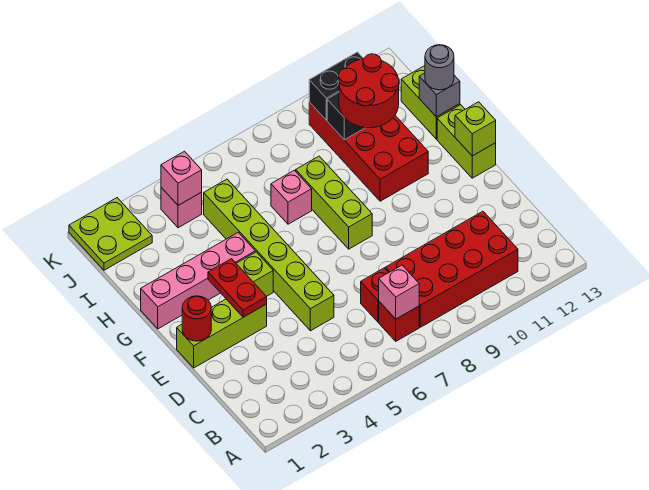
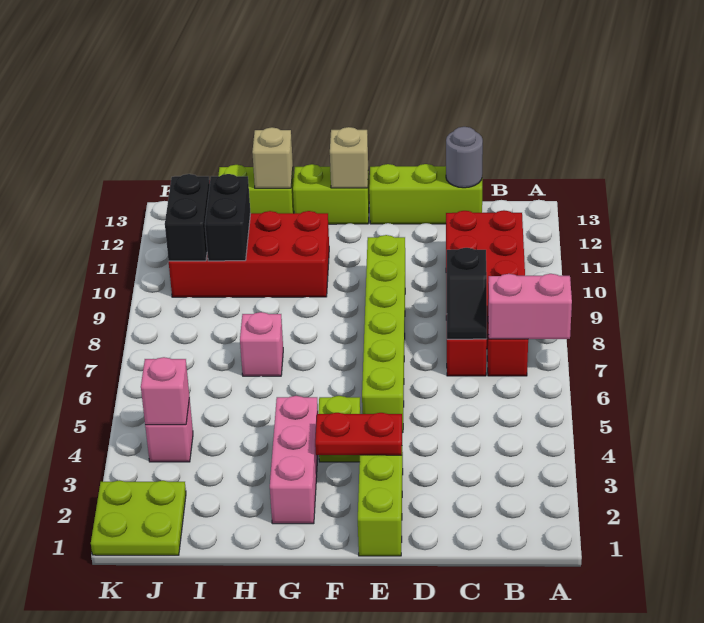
pink brick B7 level 2 -> pink brick A7:B7 level 2
none -> black slope C7:C8 level 2 top 8
lime brick D5:I5 level 1 -> lime brick E5:E10 level 1
red round brick E1 level 2 -> none
lime brick F8:H8 level 1 -> lime brick C13:E13 level 1
lime brick F13 level 2 -> tan brick F13 level 2
pink brick G1:G4 level 1 -> pink brick G2:G4 level 1
red round brick H10:I11 level 3 -> none
grey brick H13 level 2 -> tan brick H13 level 2
grey round brick H13 level 3 -> grey round brick C13 level 2

